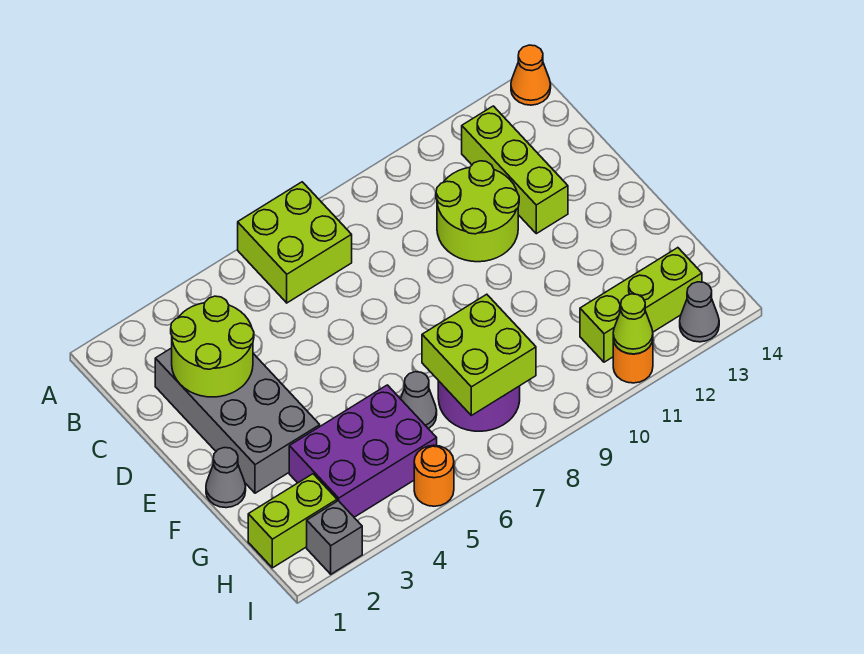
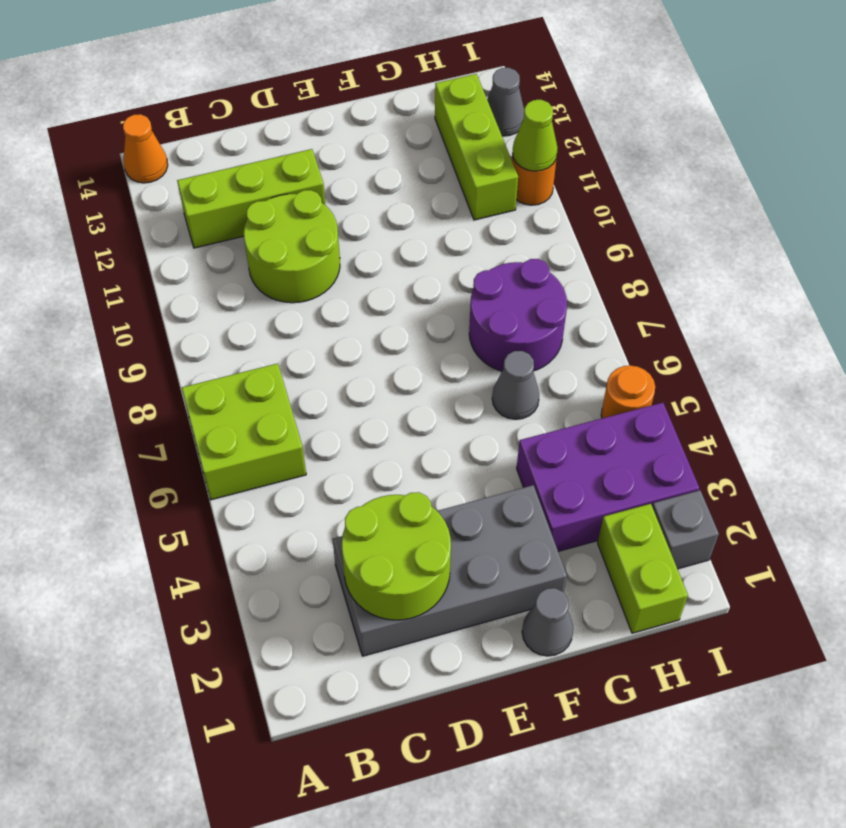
purple brick G3:H5 level 1 -> purple brick G3:I4 level 1
lime brick G7:H8 level 2 -> none

